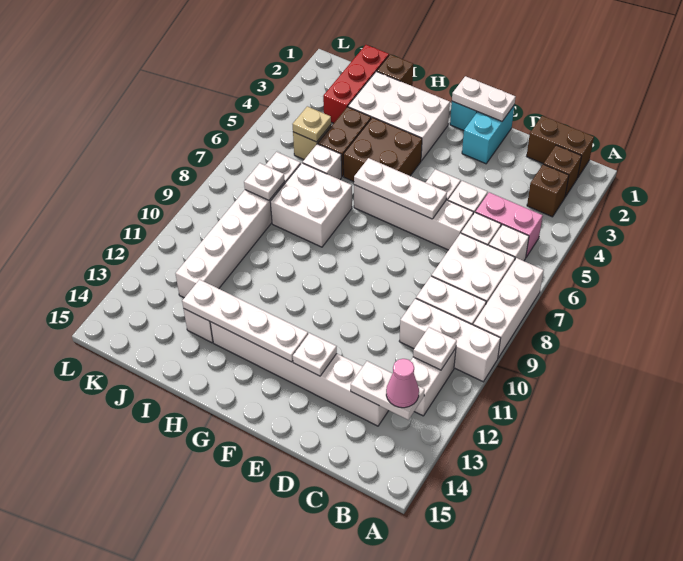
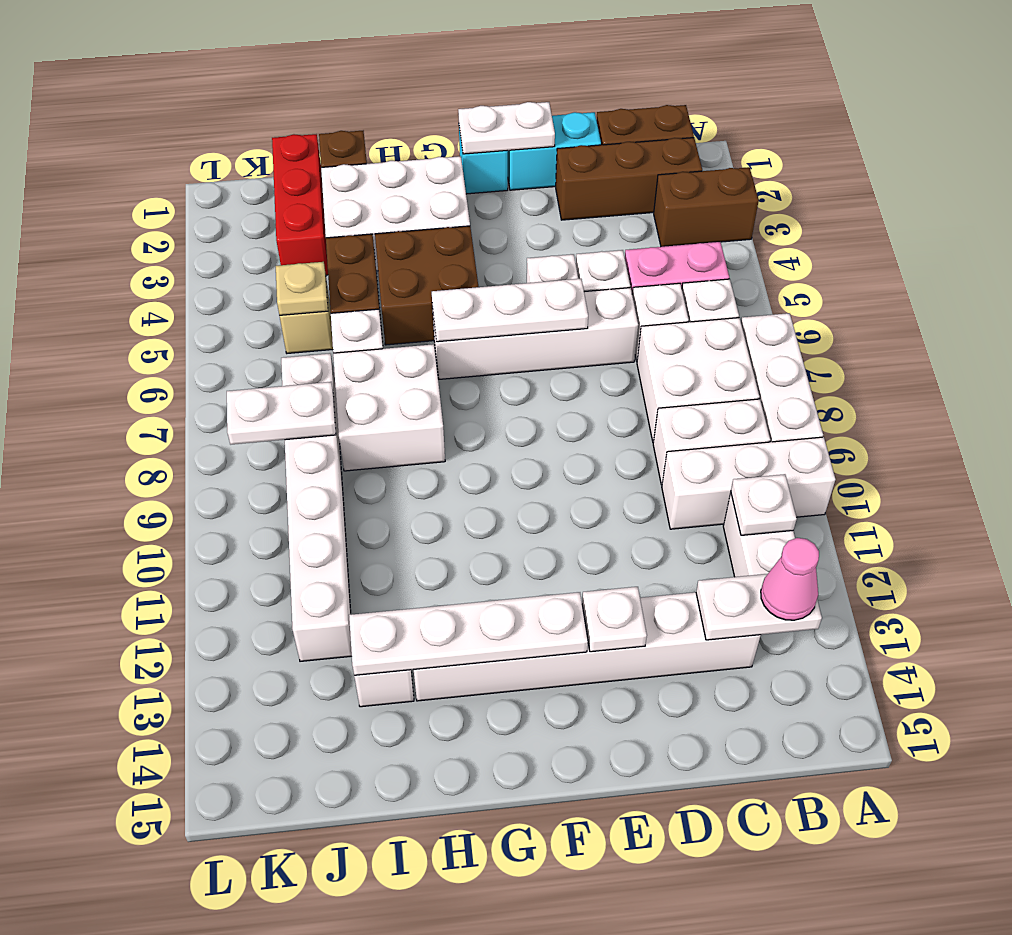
brown brick B2 level 1 -> brown brick B2:D2 level 1
brown brick B3 level 1 -> brown brick A3:B3 level 1
cyan brick E1:E2 level 1 -> cyan brick D1:E1 level 1
white plate J8 level 2 -> white plate J8:K8 level 2

